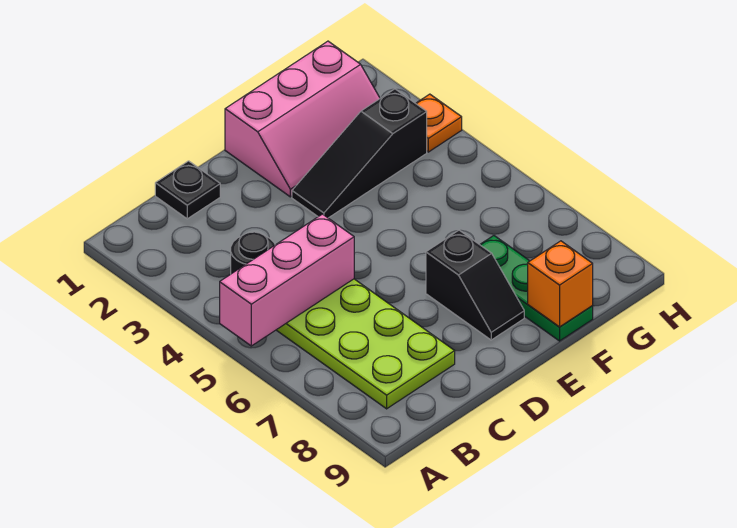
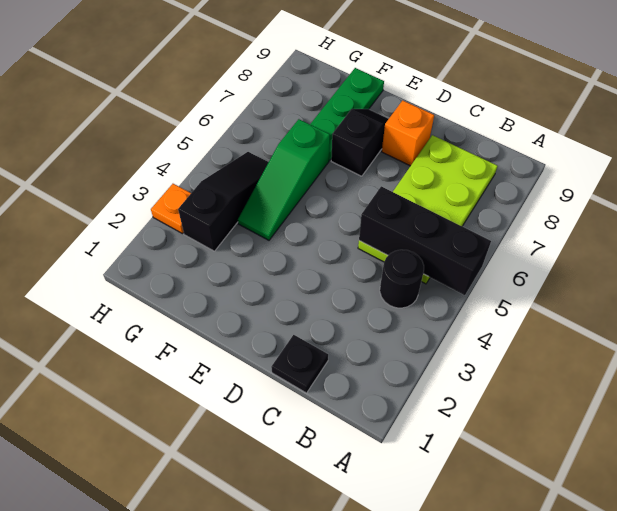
pink brick A5:C5 level 2 -> black brick A5:C5 level 2
pink slope E1:G2 level 1 top 1 -> none
black slope E3:G3 level 1 top G -> black slope G3:G5 level 1 top 3
none -> green slope F4:F6 level 1 top 6
orange brick F9 level 2 -> orange brick D8 level 1

